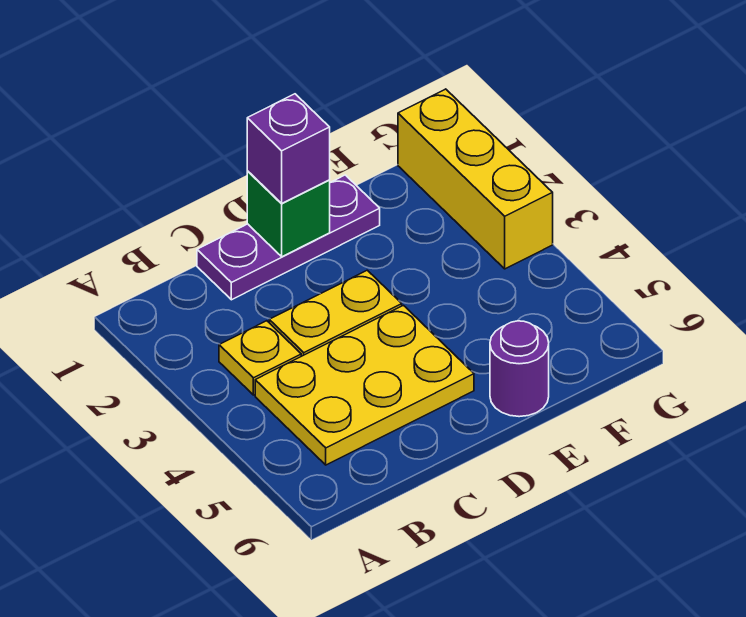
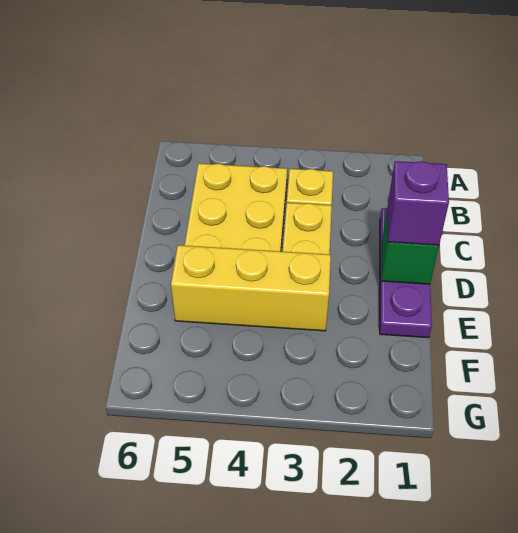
purple round brick E6 level 1 -> none
yellow brick G1:G3 level 1 -> yellow brick E3:E5 level 1

